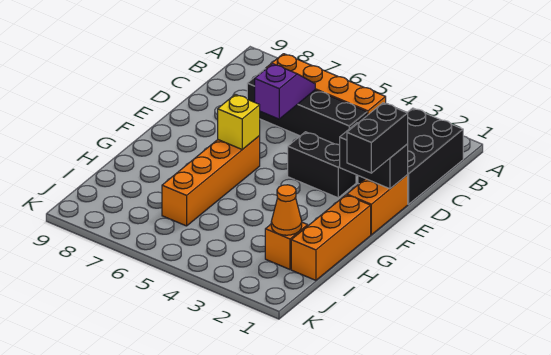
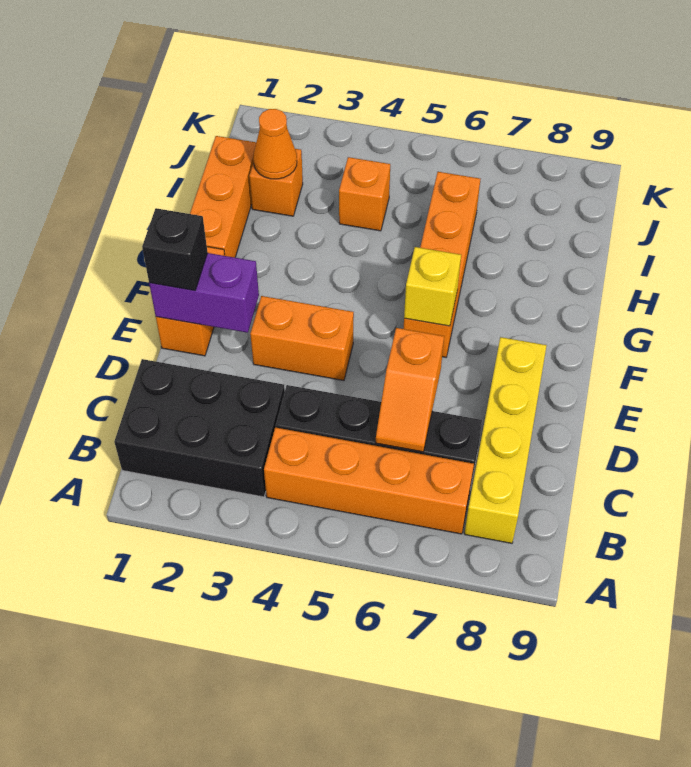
black brick B1:D2 level 1 -> black brick B1:C3 level 1
none -> yellow brick B8:E8 level 1
purple slope C6:D6 level 2 top D -> orange slope C6:D6 level 2 top D
black brick E1:E2 level 2 -> purple brick E1:E2 level 2
black brick E1:F1 level 3 -> black brick E1 level 3
black brick E3:E4 level 1 -> orange brick E3:E4 level 1
none -> orange brick I4 level 1

